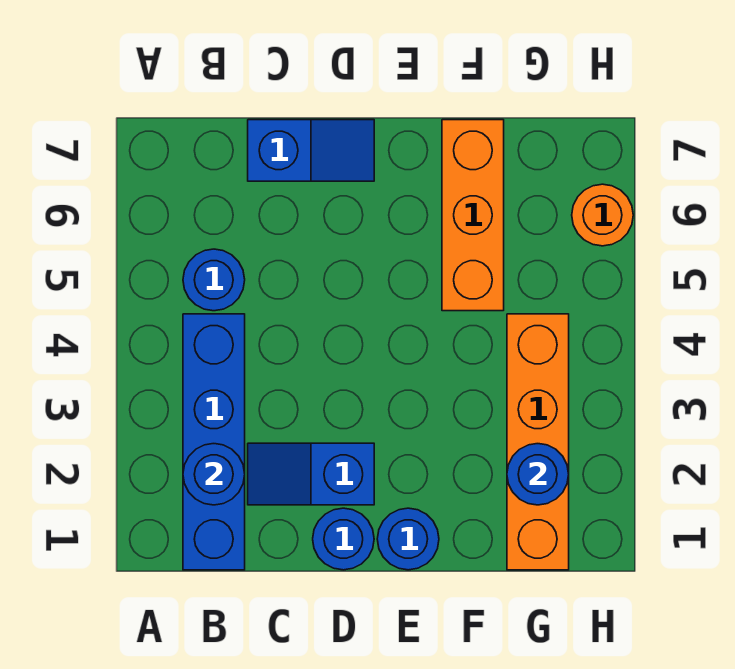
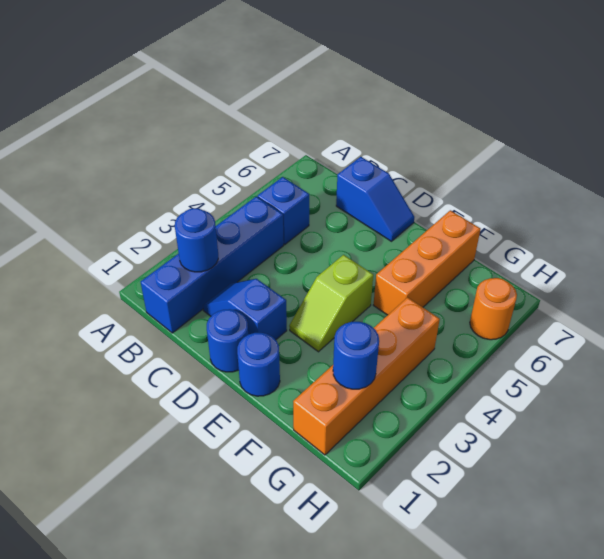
blue round brick B5 level 1 -> blue brick B5 level 1
none -> lime slope E3:E4 level 1 top 4

